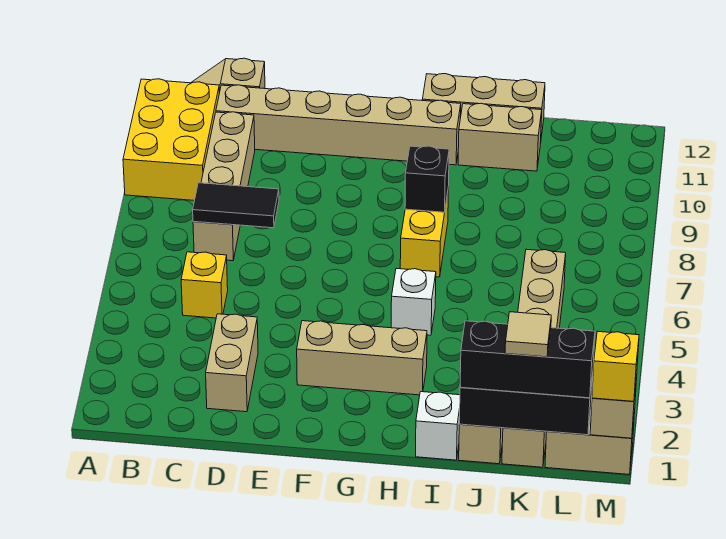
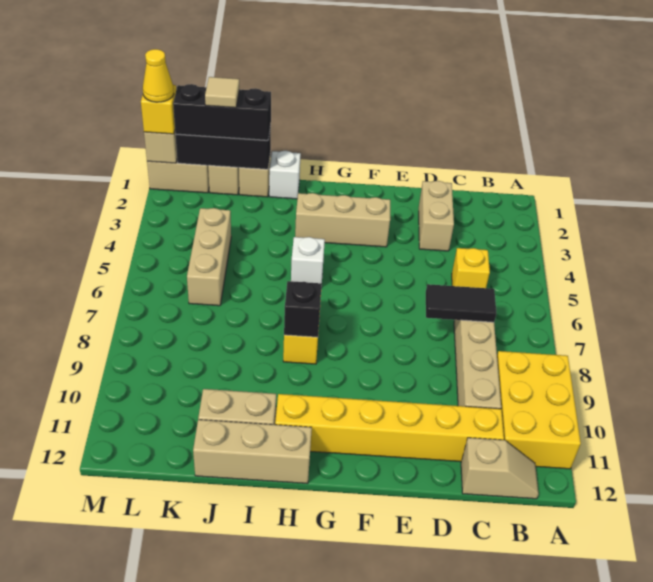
tan brick C11:H11 level 1 -> yellow brick C11:H11 level 1
none -> yellow cone M1 level 4

